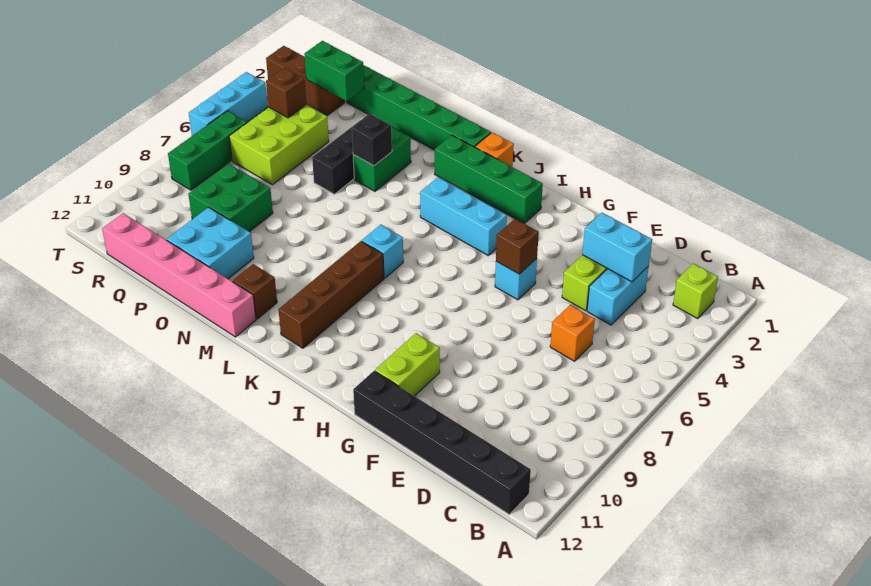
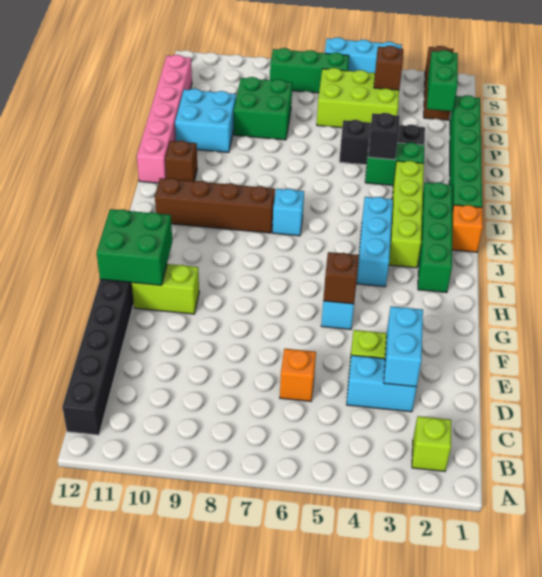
none -> green brick G11:H12 level 2
none -> lime brick J3:M3 level 1

